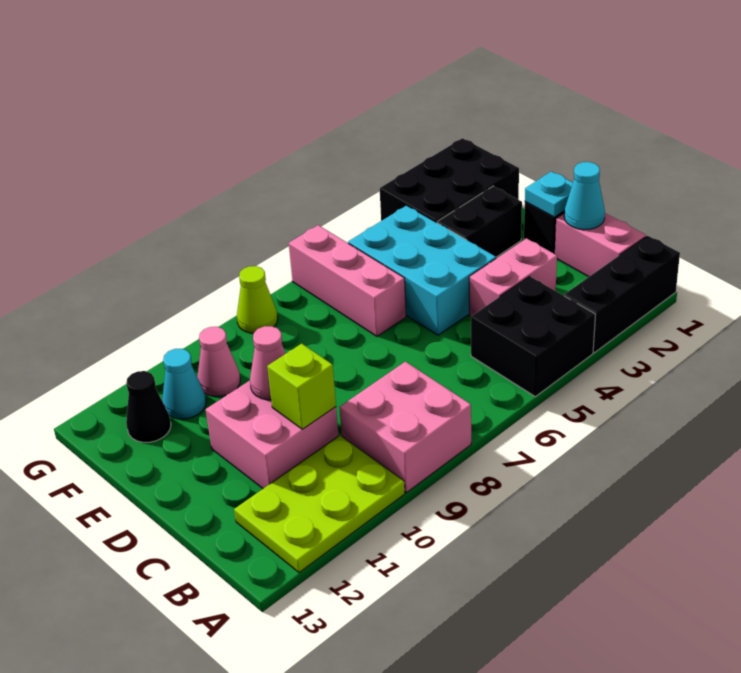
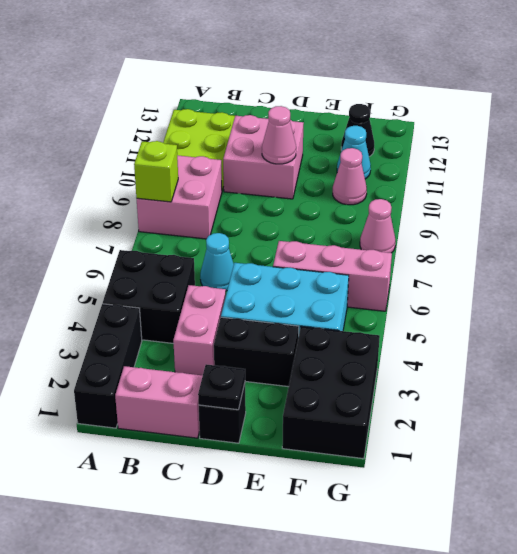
cyan cone C1 level 2 -> cyan cone C6 level 1
lime brick C10 level 2 -> lime brick A8 level 2
cyan plate D1 level 2 -> black plate D1 level 2
black brick E2:E3 level 1 -> black brick D3:E3 level 1
lime cone G8 level 1 -> pink cone G8 level 1

